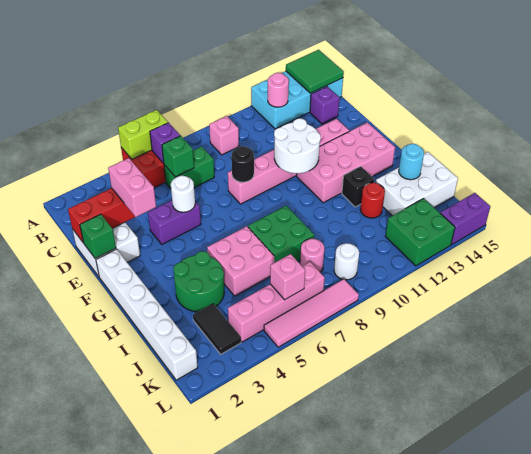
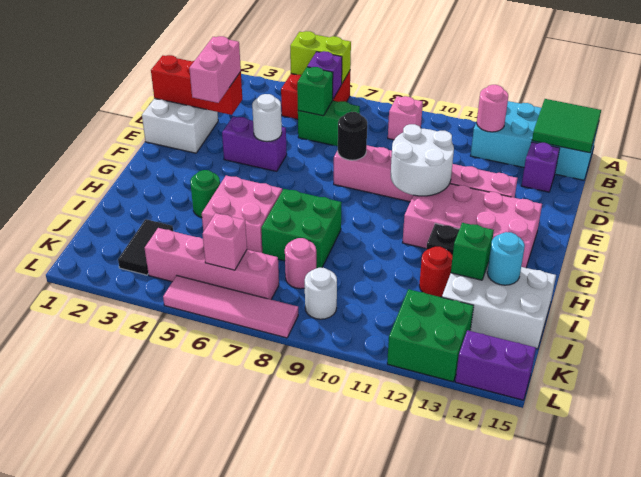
green brick E1 level 2 -> green brick I13 level 2
white brick F1:K1 level 1 -> none
green round brick H3:I4 level 1 -> green round brick H4 level 1

